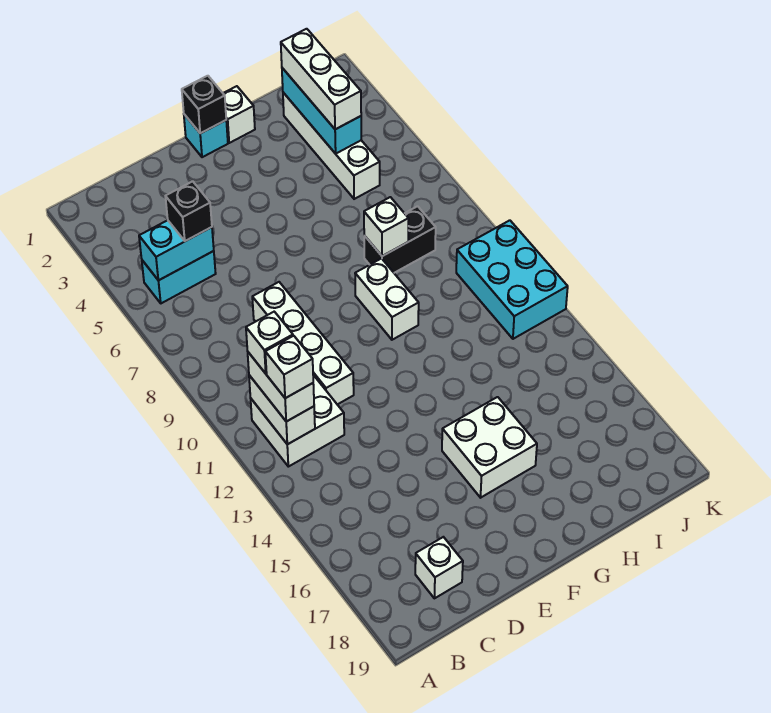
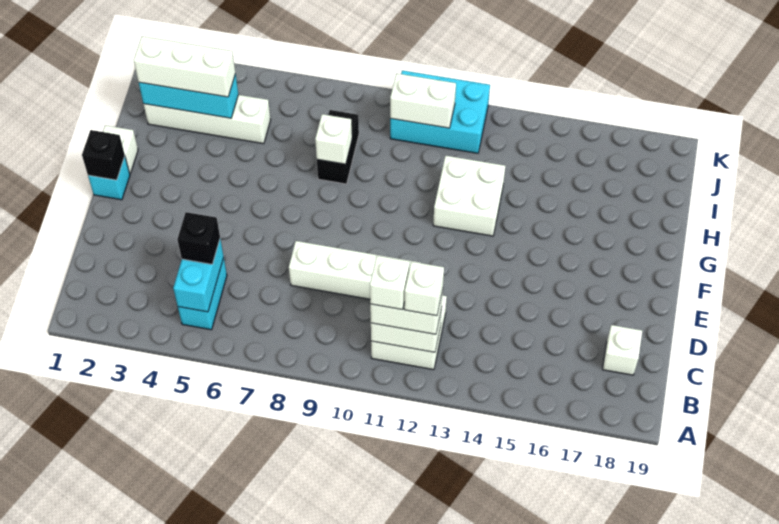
white brick F15:G16 level 1 -> white brick G12:H13 level 1
white brick G9:G10 level 1 -> white brick J10:J11 level 2

